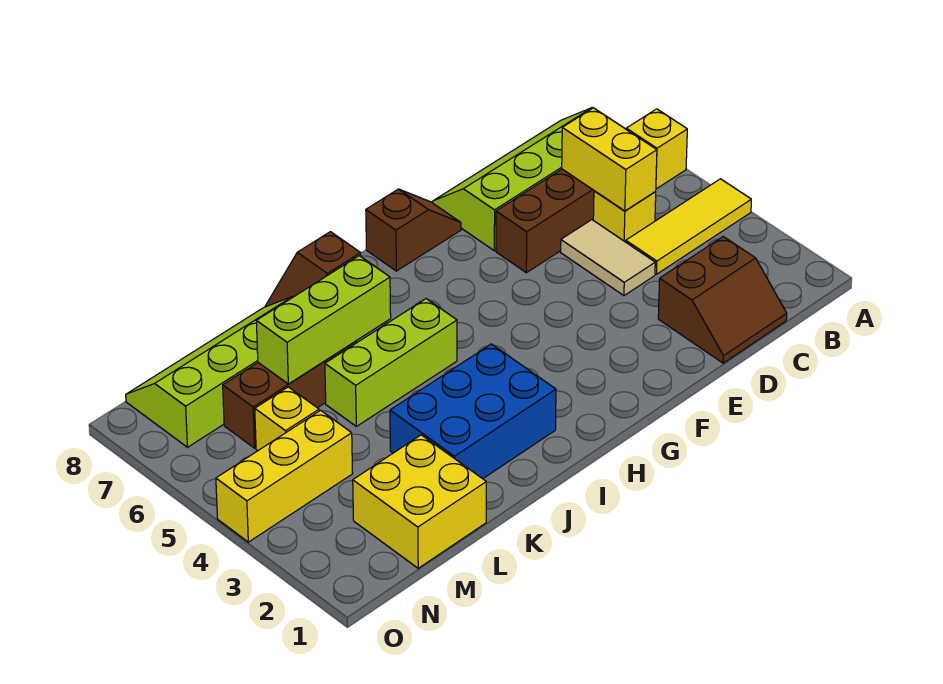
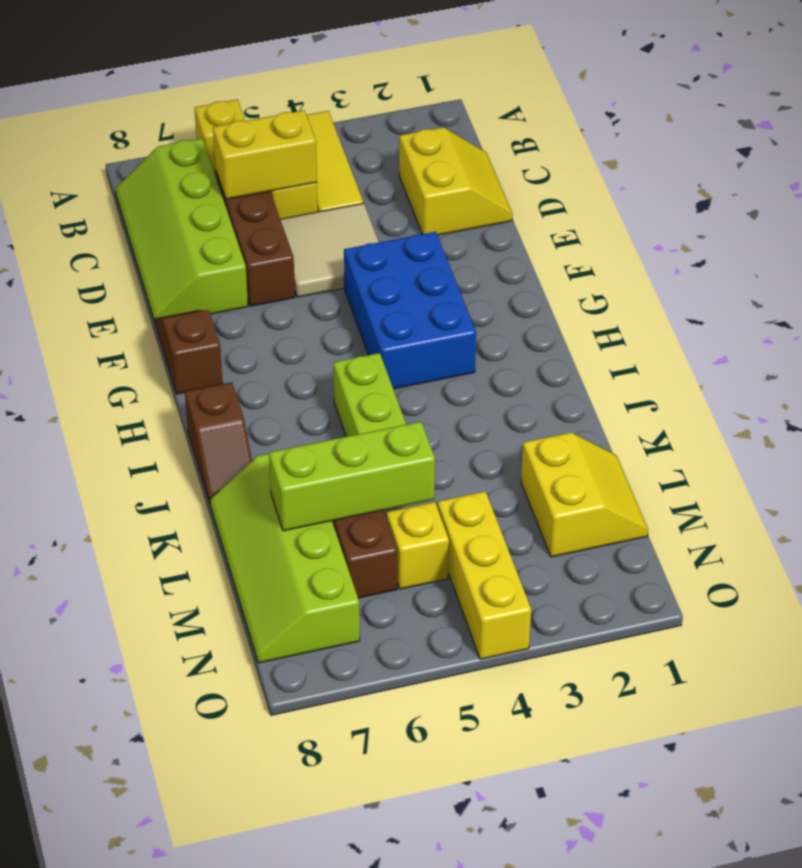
brown slope C1:D2 level 1 top 2 -> yellow slope C1:D2 level 1 top 2
tan tile D4:D5 level 1 -> tan tile D4:E5 level 1
blue brick I2:K3 level 1 -> blue brick F3:H4 level 1
lime brick J6:L6 level 2 -> lime brick L5:L7 level 2
yellow brick L1:M2 level 1 -> yellow slope L1:M2 level 1 top 2

